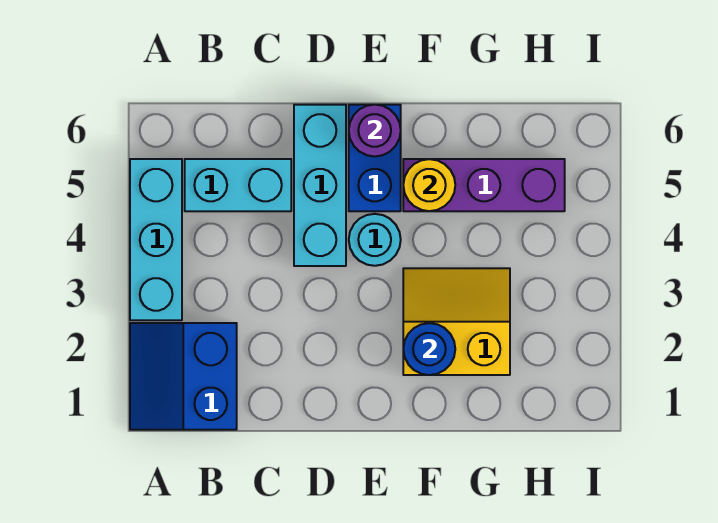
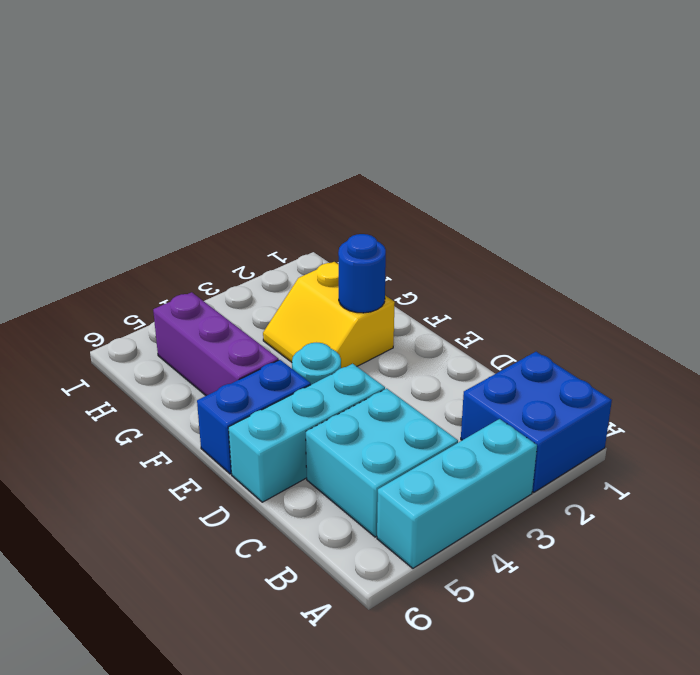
blue slope A1:B2 level 1 top B -> blue brick A1:B2 level 1
cyan brick B5:C5 level 1 -> cyan brick B4:C5 level 1
purple round brick E6 level 2 -> none
yellow round brick F5 level 2 -> none

